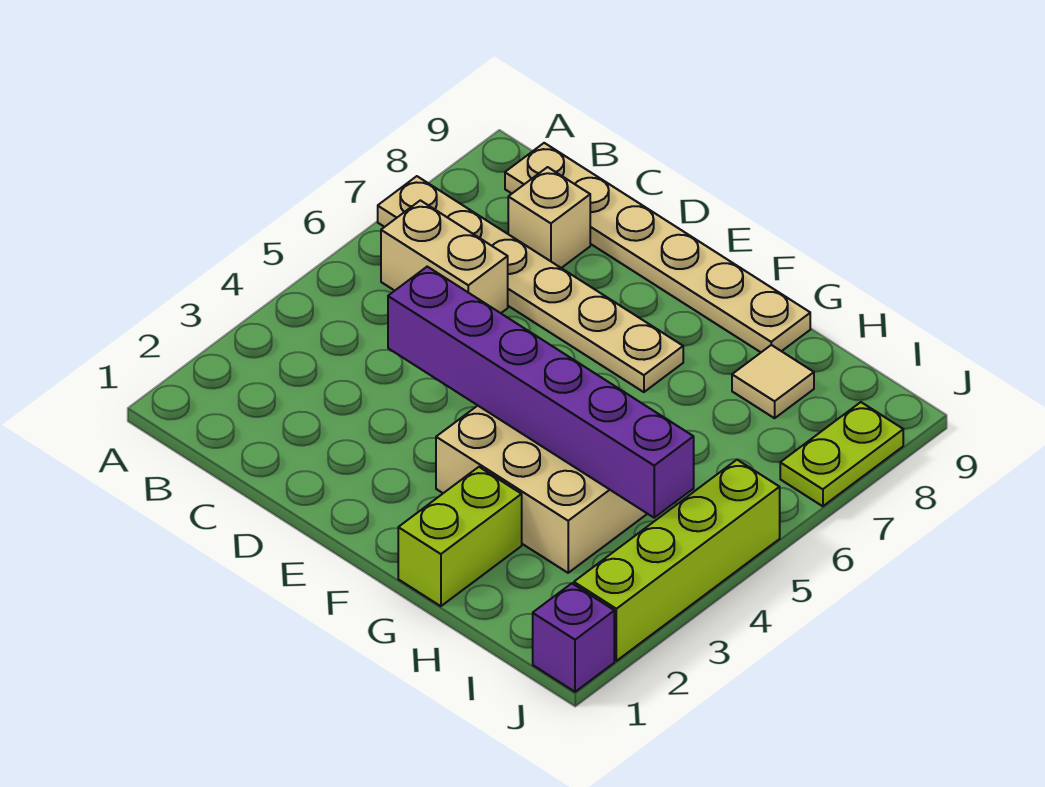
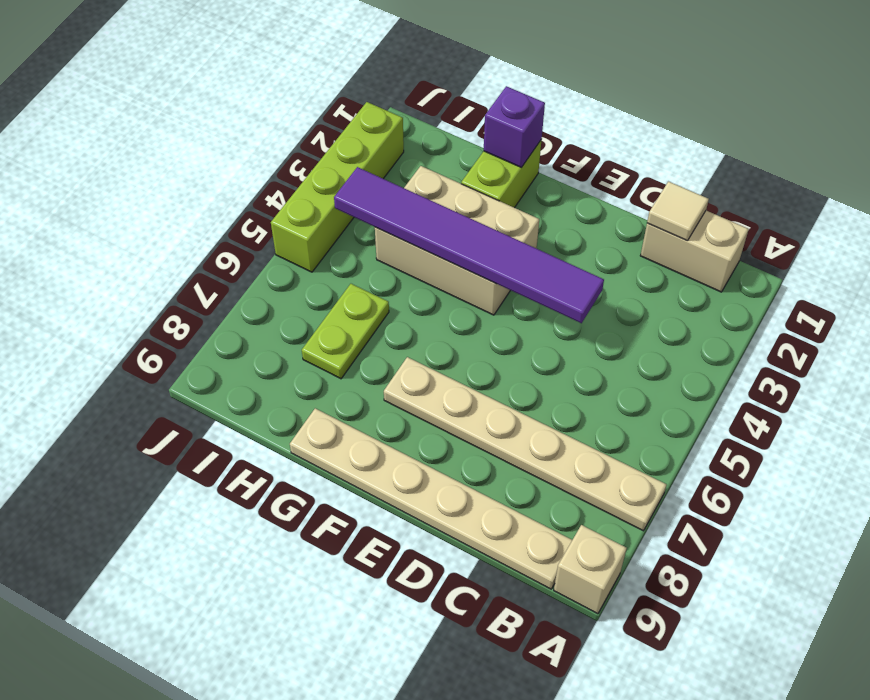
tan brick B6:C6 level 1 -> tan brick B1:C1 level 1
tan brick C8 level 1 -> tan brick A9 level 1
purple brick D4:I4 level 2 -> purple tile D4:I4 level 2
tan tile H8 level 1 -> tan tile C1 level 2
purple brick J1 level 1 -> purple brick G1 level 2
lime plate J7:J8 level 1 -> lime plate H6:H7 level 1

